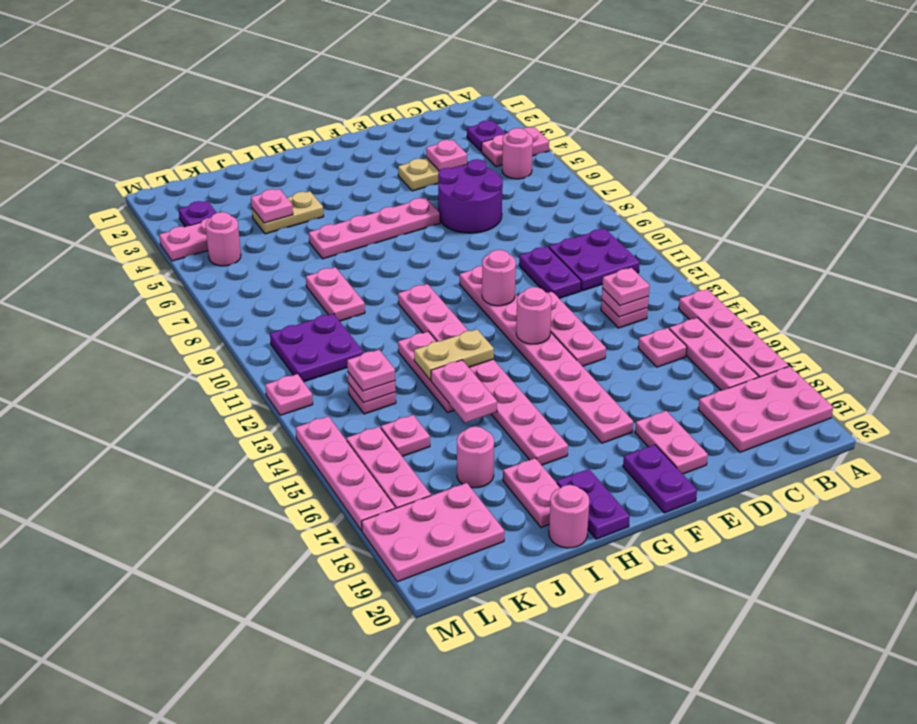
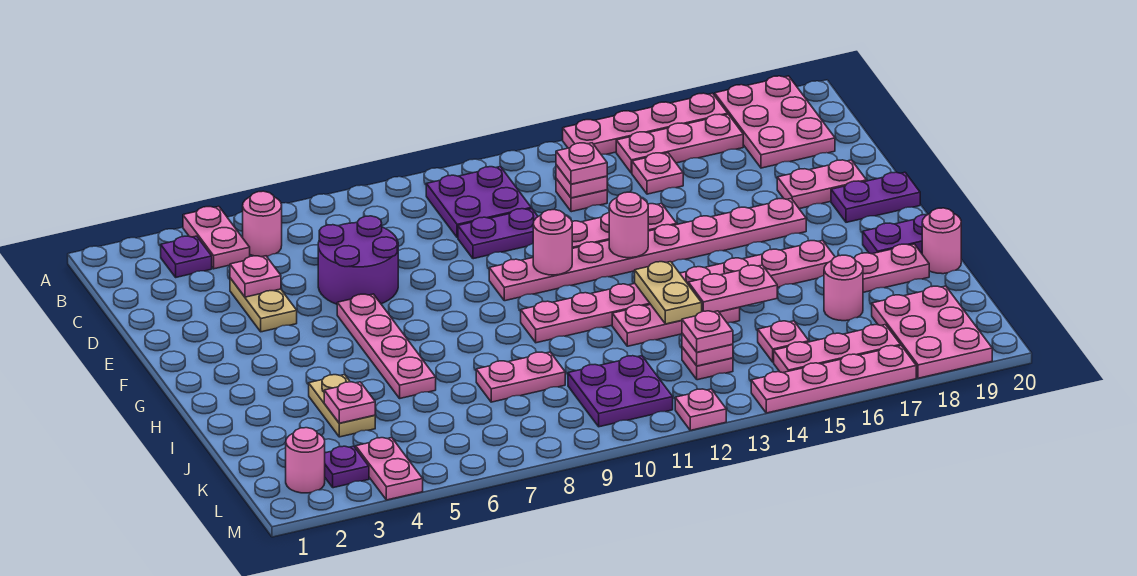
pink round brick L5 level 1 -> pink round brick L2 level 1

